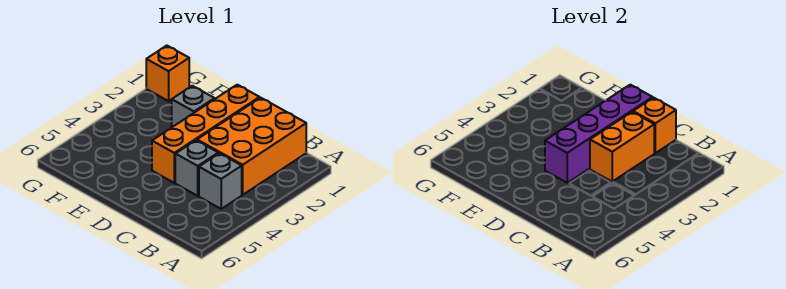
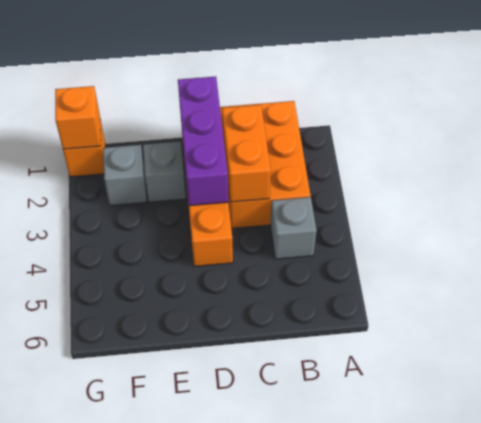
orange brick C1 level 2 -> orange brick G1 level 2
grey brick C4 level 1 -> grey brick F2 level 1
purple brick D1:D4 level 2 -> purple brick D1:D3 level 2

